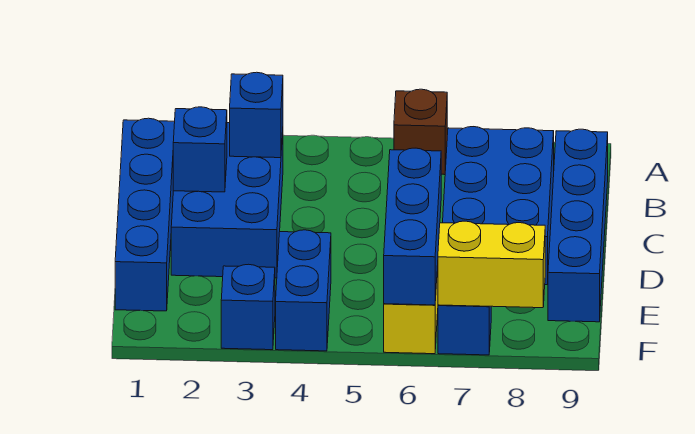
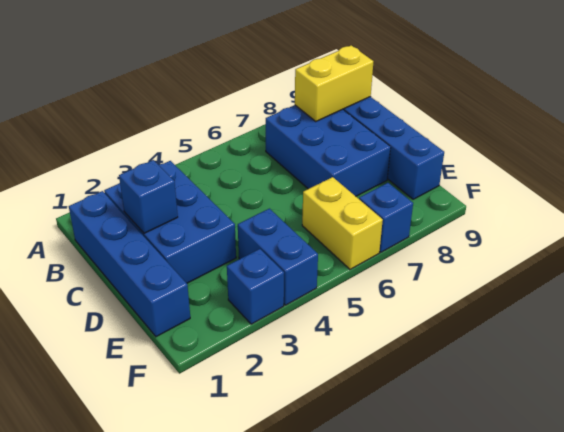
brown brick A6 level 1 -> none
blue brick B3 level 2 -> none
blue brick D6:F6 level 2 -> none
yellow brick F7:F8 level 2 -> yellow brick B8:B9 level 2

